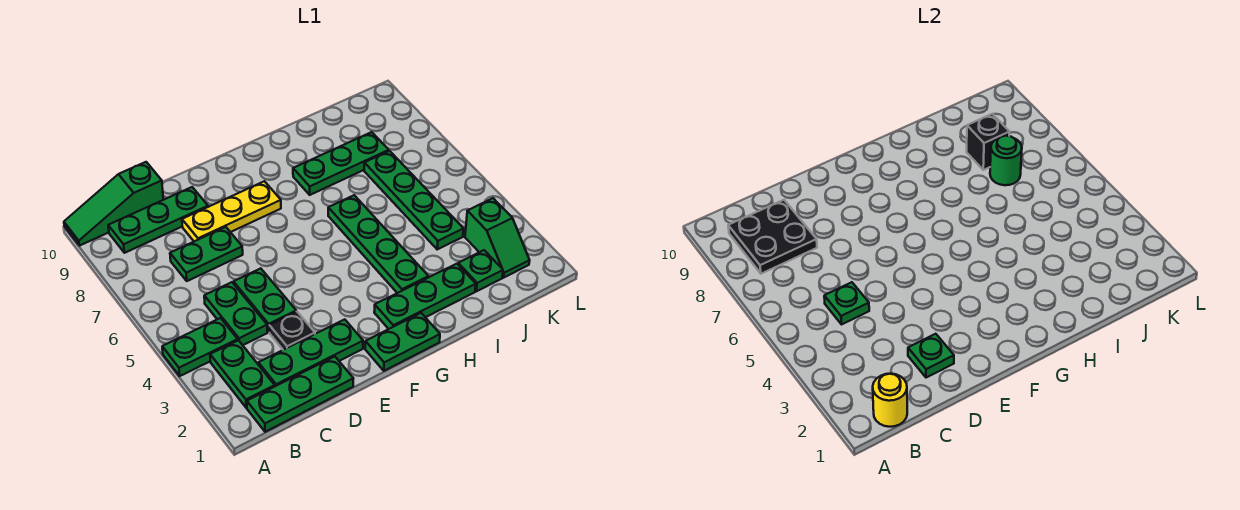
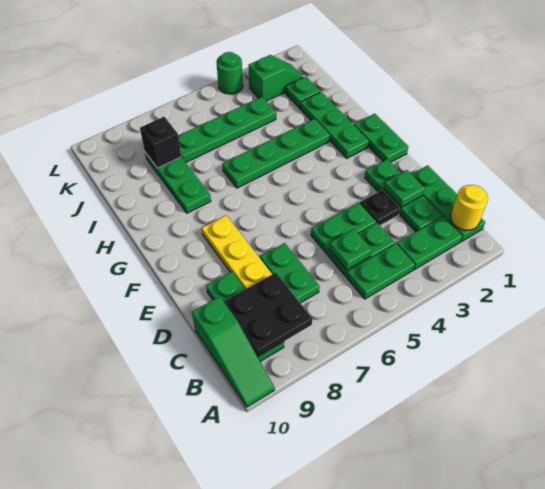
green plate A4:B4 level 1 -> green plate B4:B5 level 1
green round brick J7 level 2 -> green round brick L4 level 1

